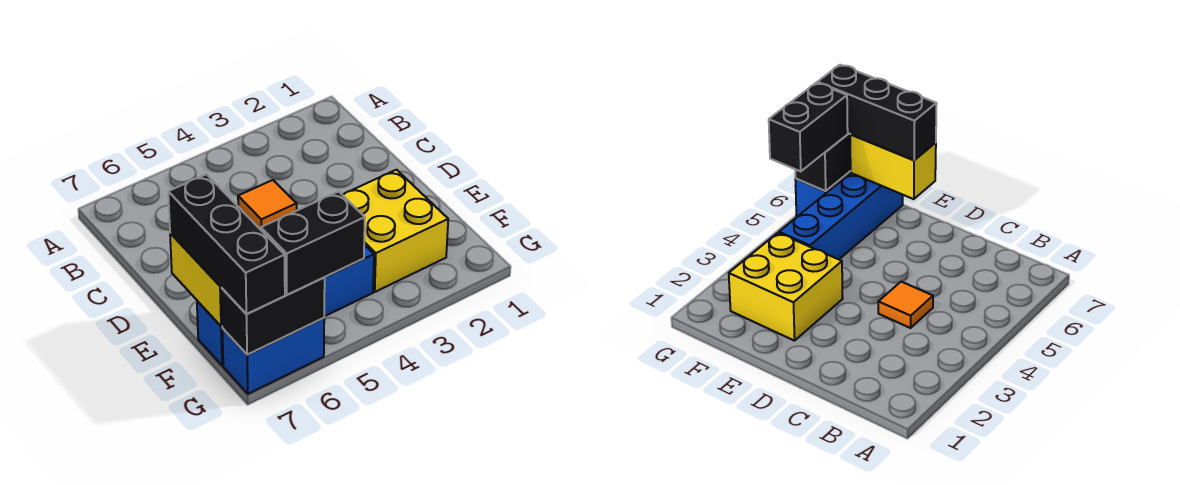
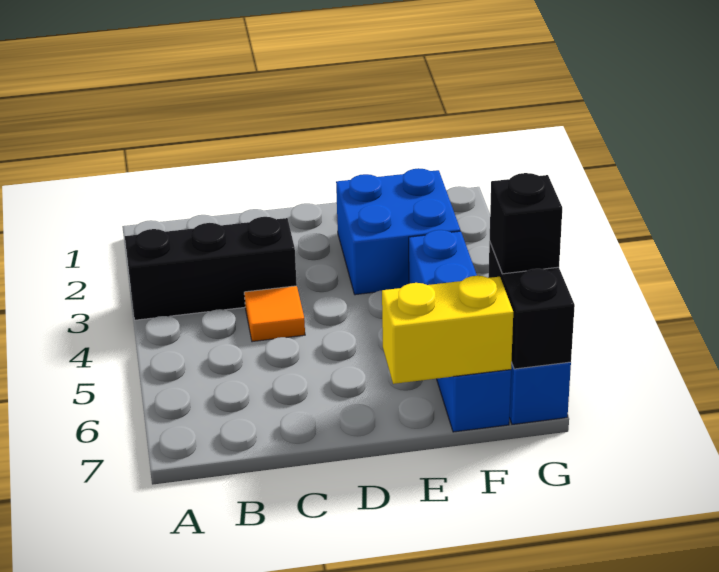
yellow brick E2:F3 level 1 -> blue brick E2:F3 level 1
black brick E7:G7 level 3 -> black brick A3:C3 level 1
black brick G5:G6 level 3 -> black brick G6 level 3

